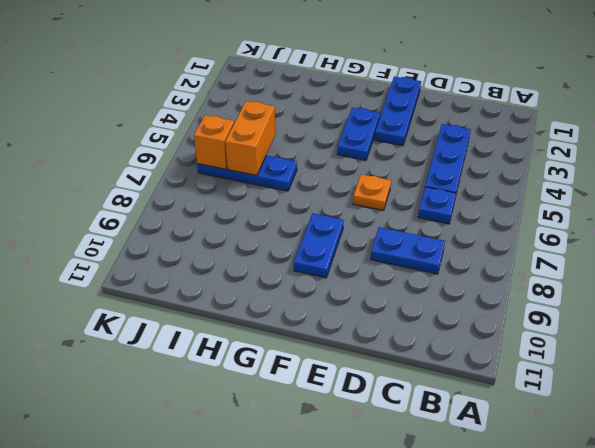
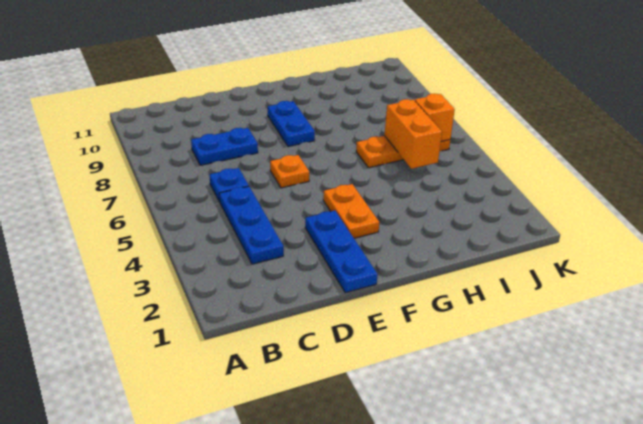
blue plate F3:F4 level 1 -> orange plate F3:F4 level 1
blue plate H6:J6 level 1 -> orange plate H6:J6 level 1

